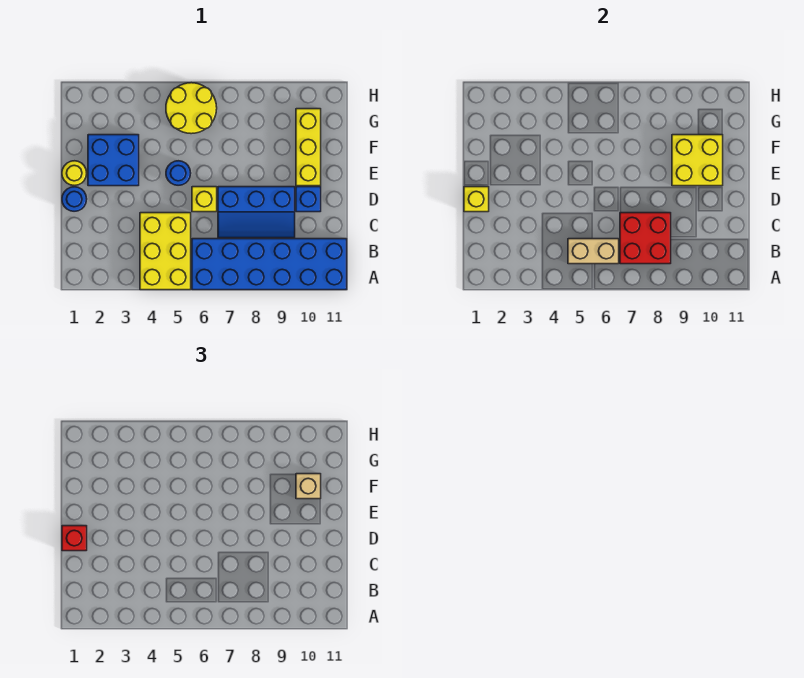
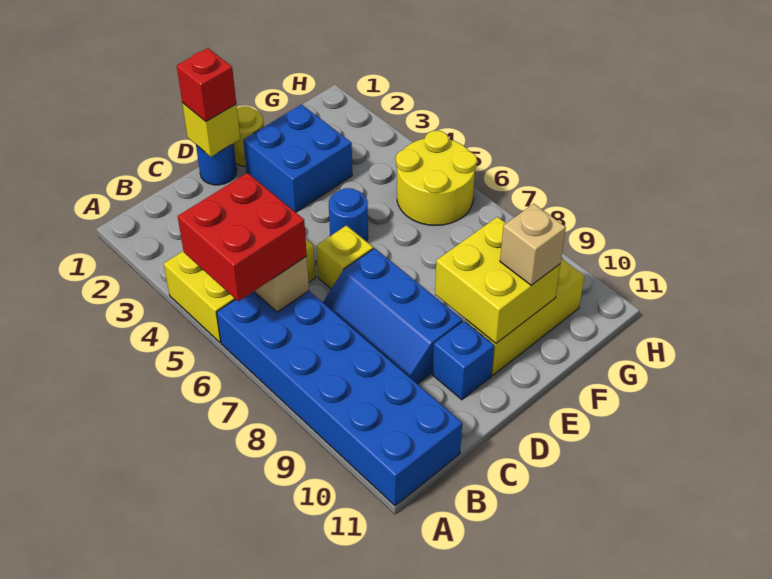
red brick B7:C8 level 2 -> red brick A5:B6 level 3

